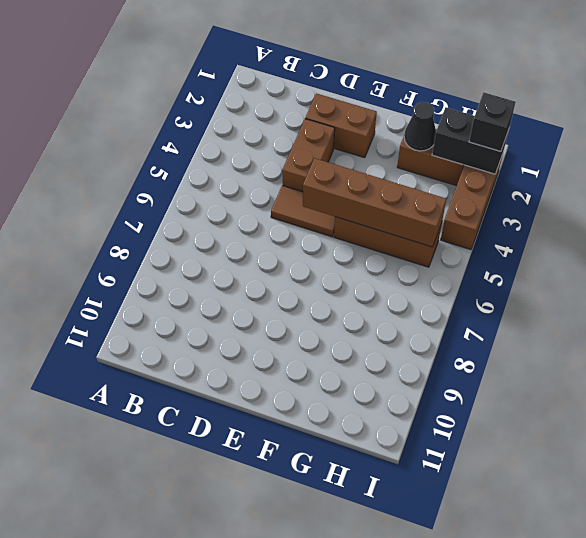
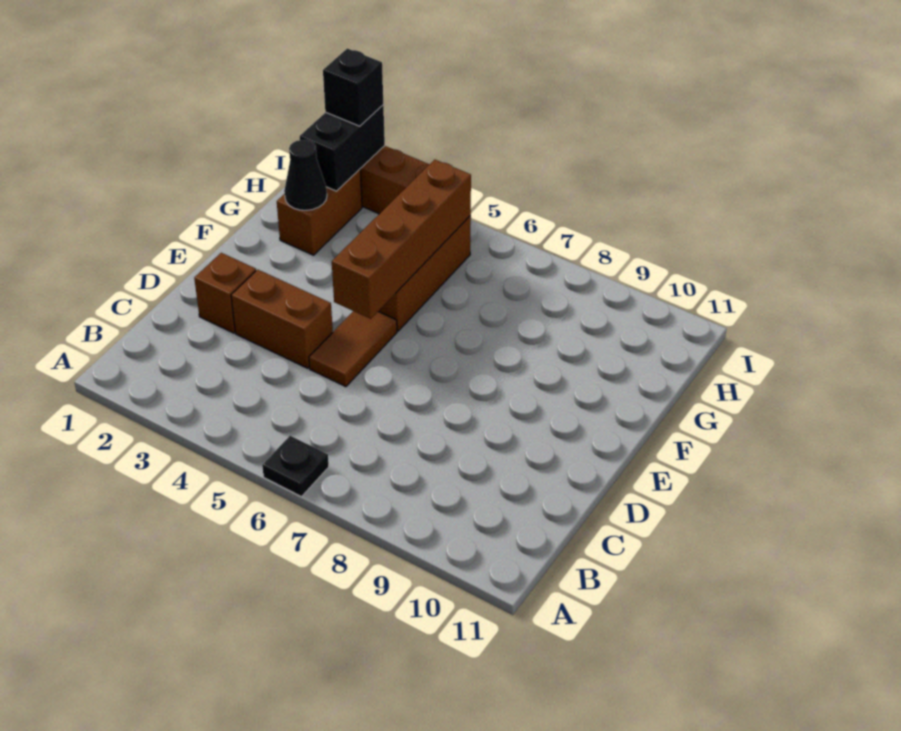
none -> black plate A6 level 1
brown brick D2:E2 level 1 -> brown brick D2 level 1

